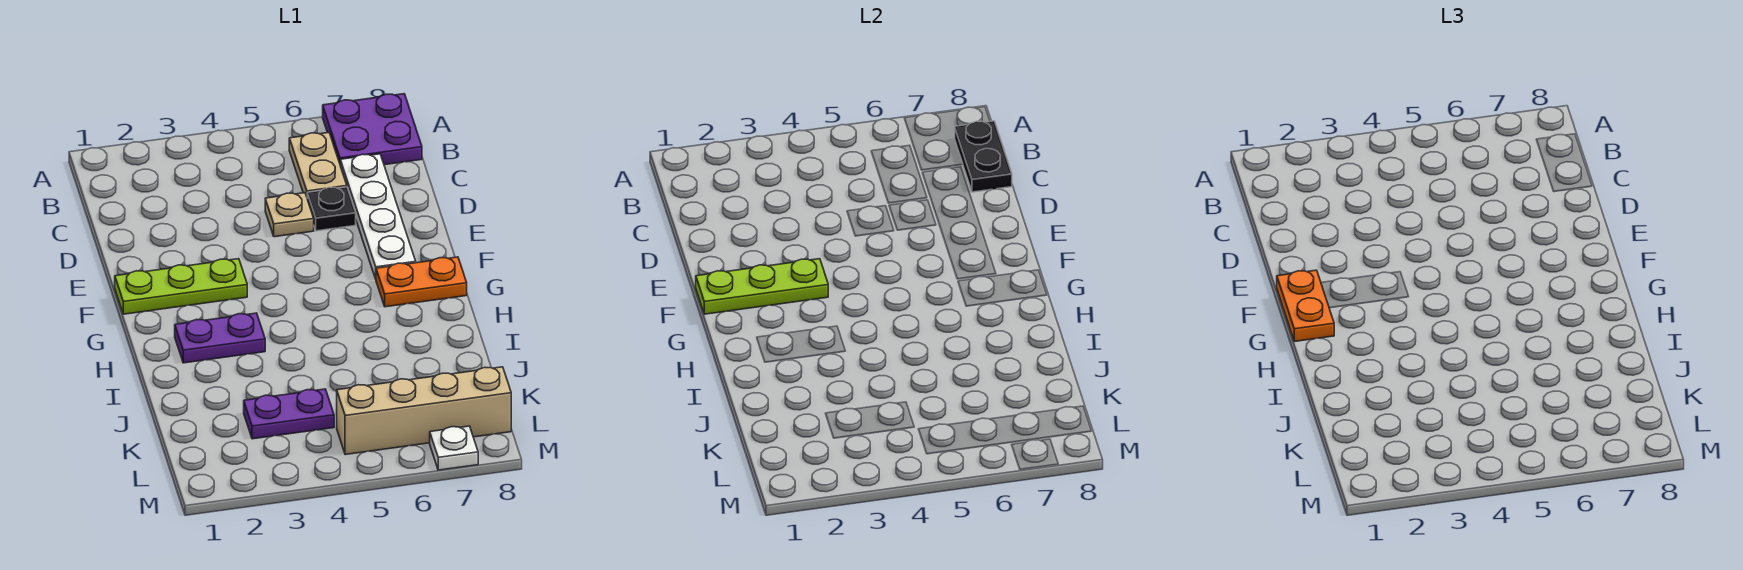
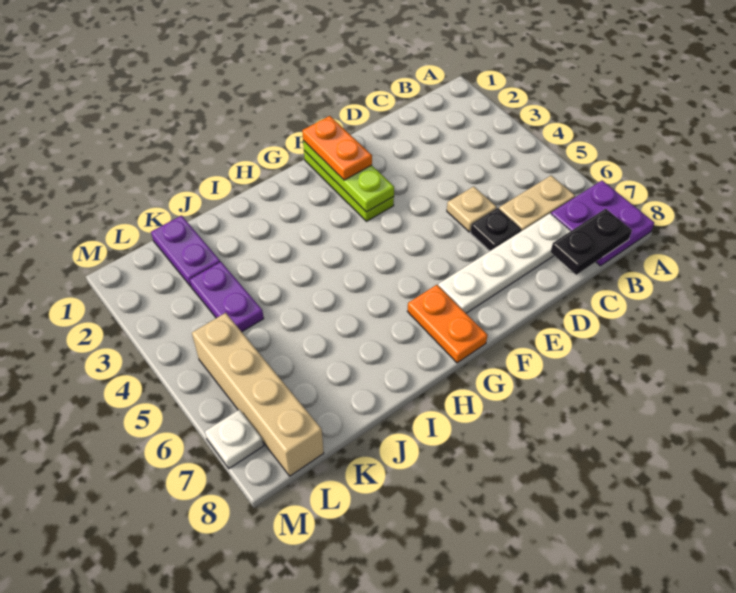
orange plate F1:G1 level 3 -> orange plate F1:F2 level 3
purple plate H2:H3 level 1 -> purple plate K1:K2 level 1

